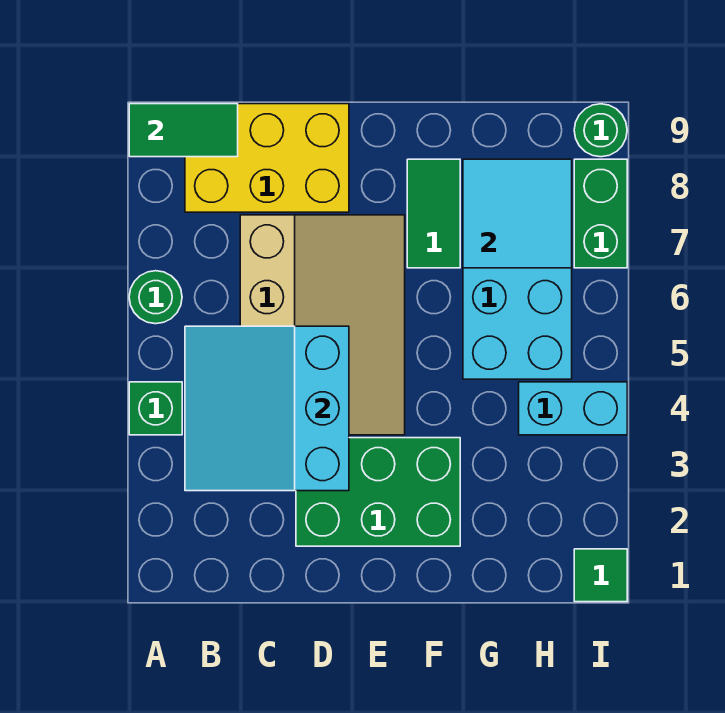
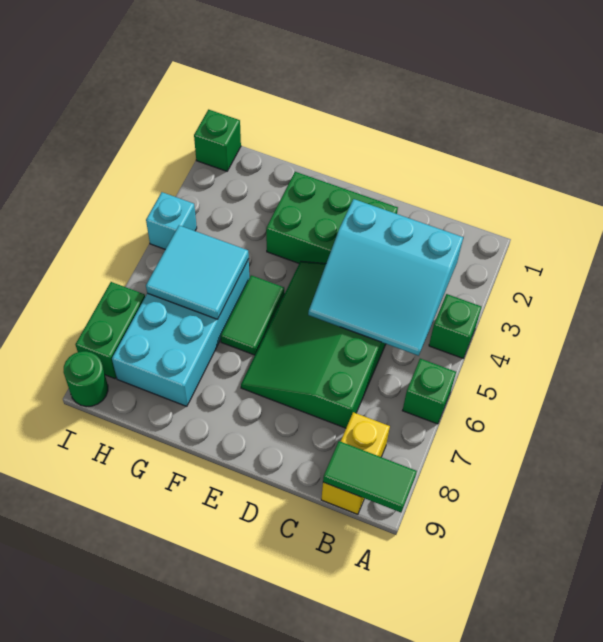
green round brick A6 level 1 -> green brick A6 level 1
cyan slope B3:D5 level 2 top D -> cyan slope B3:D5 level 2 top 3
yellow brick B8:D9 level 1 -> yellow brick B8:B9 level 1
tan slope C4:E7 level 1 top C -> green slope C4:E7 level 1 top C
green tile F7:F8 level 1 -> green tile F5:F6 level 1
cyan tile G7:H8 level 2 -> cyan tile G5:H6 level 2
cyan brick H4:I4 level 1 -> cyan brick I4 level 1
green tile I1 level 1 -> green brick I1 level 1

